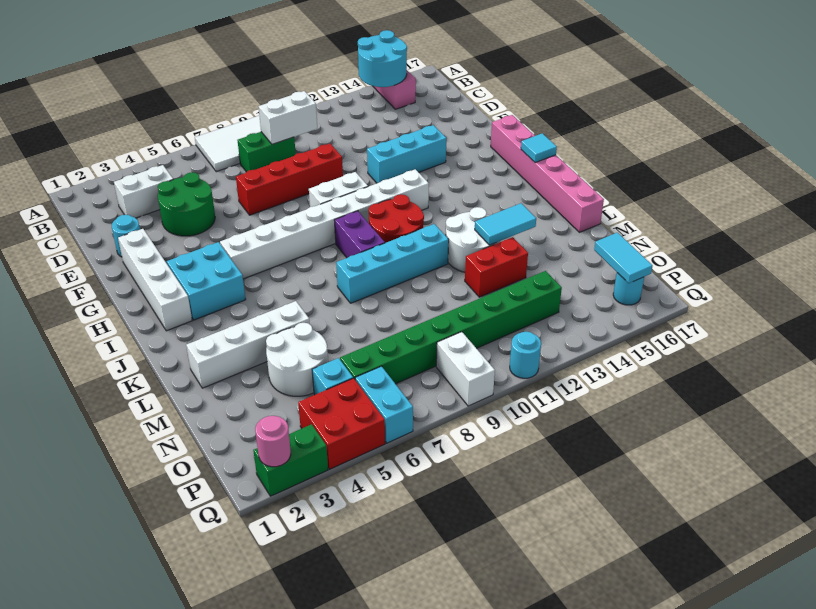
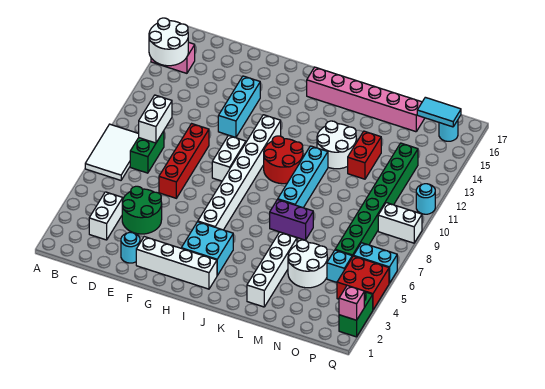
cyan round brick A14:B15 level 2 -> white round brick A14:B15 level 2
pink brick G17:L17 level 1 -> pink brick I16:N16 level 1
purple brick I9:J9 level 1 -> purple brick K7:L7 level 1
cyan tile I17 level 2 -> none
cyan tile L13:L14 level 2 -> none
pink round brick Q2 level 2 -> pink brick Q2 level 2

